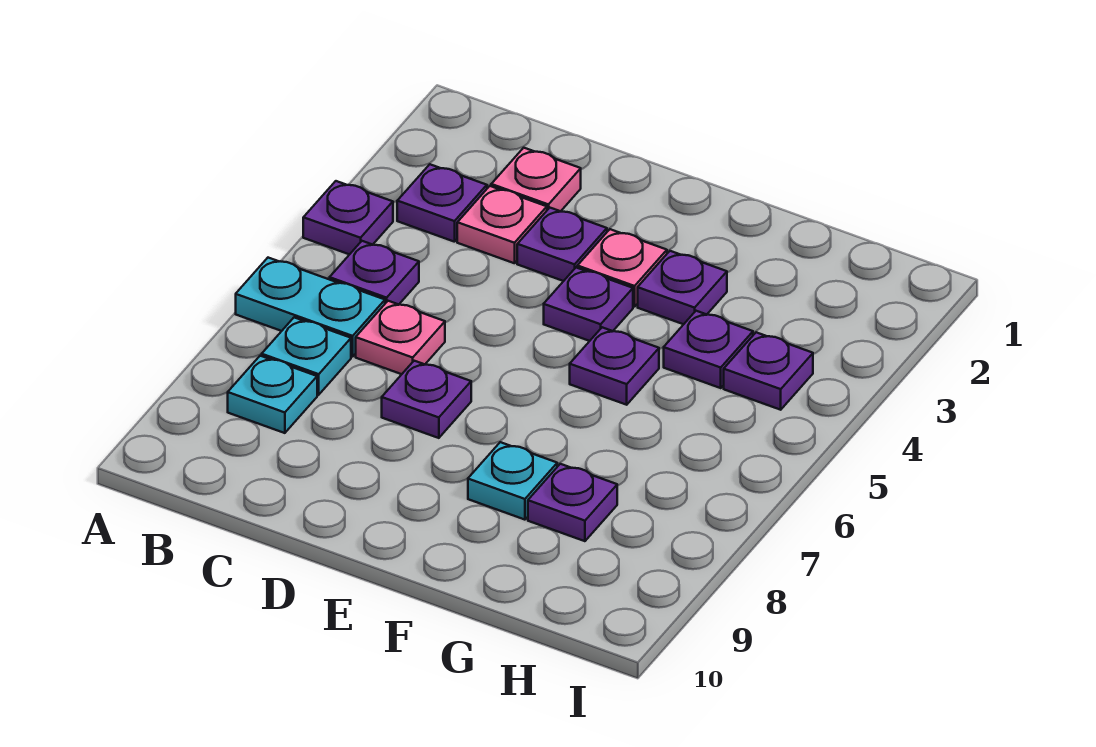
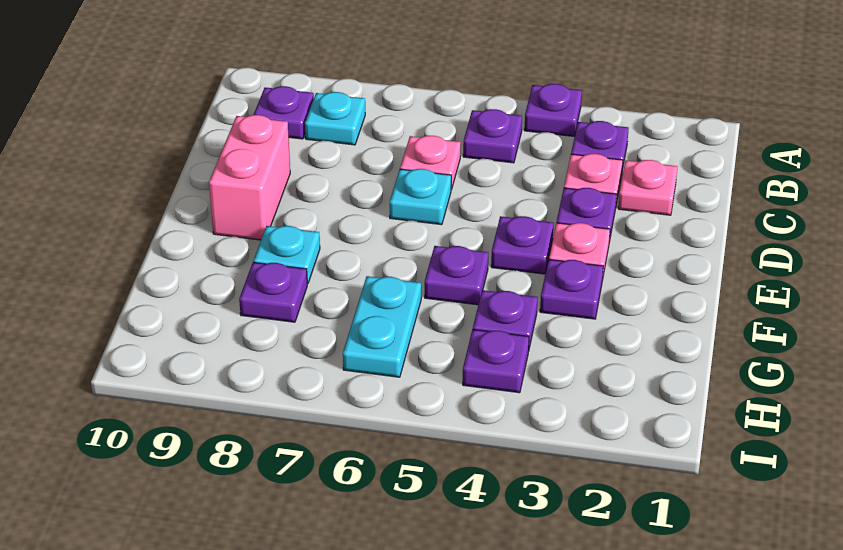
cyan plate A6:B6 level 1 -> cyan plate G6:H6 level 1
cyan plate B7 level 1 -> cyan plate D6 level 1
purple plate D7 level 1 -> purple plate B9 level 1
none -> pink brick D9:E9 level 1

